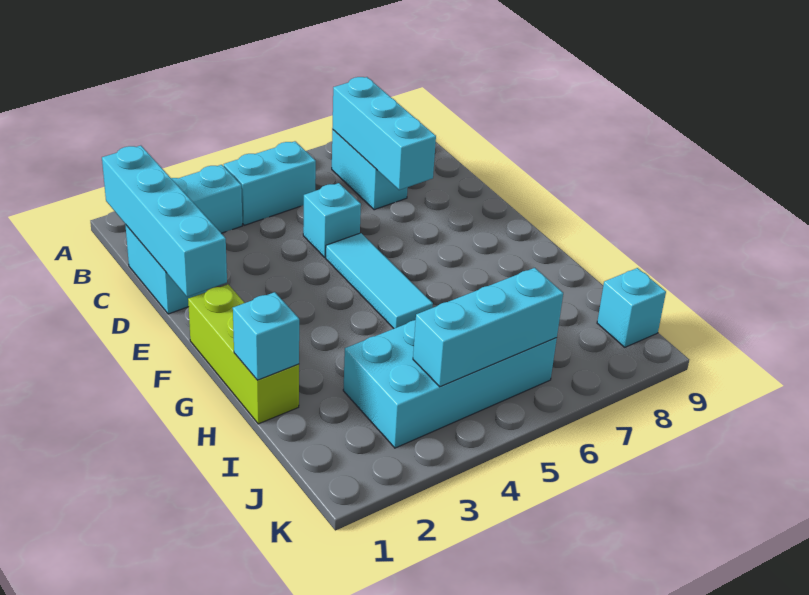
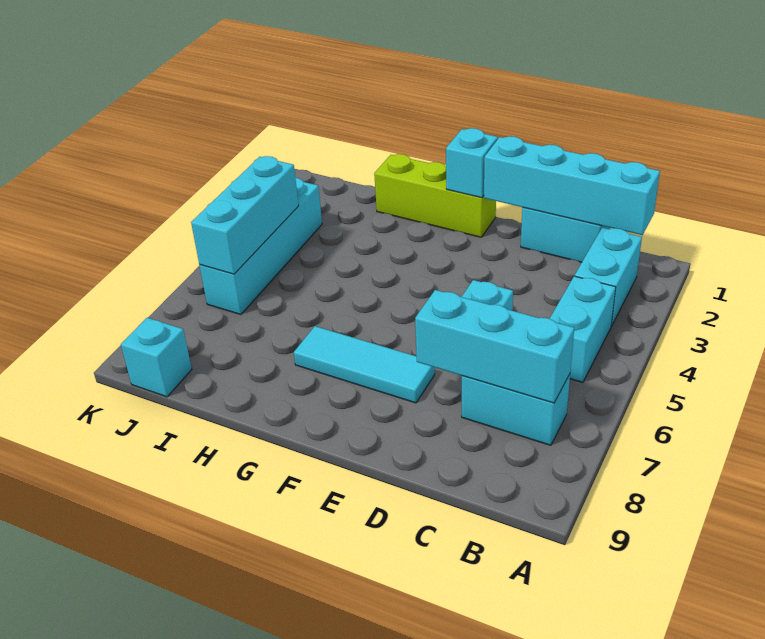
cyan tile E5:G5 level 1 -> cyan tile E7:G7 level 1
cyan brick H1 level 2 -> cyan brick F1 level 2
cyan brick I3:J6 level 1 -> cyan brick J3:J6 level 1

